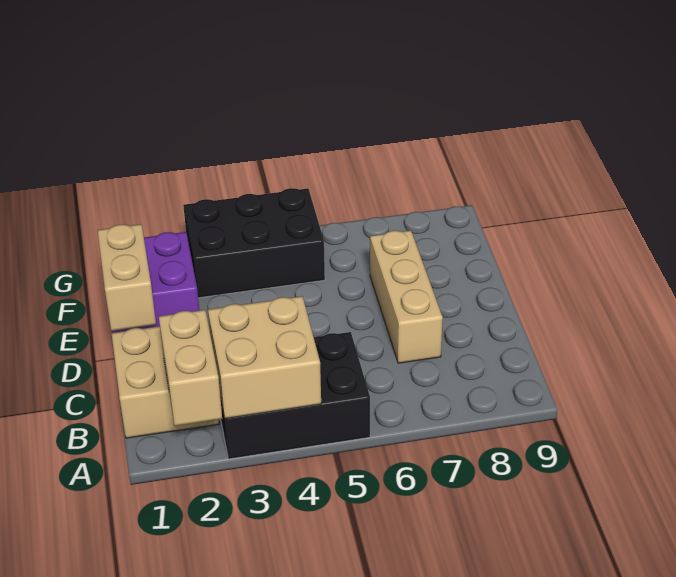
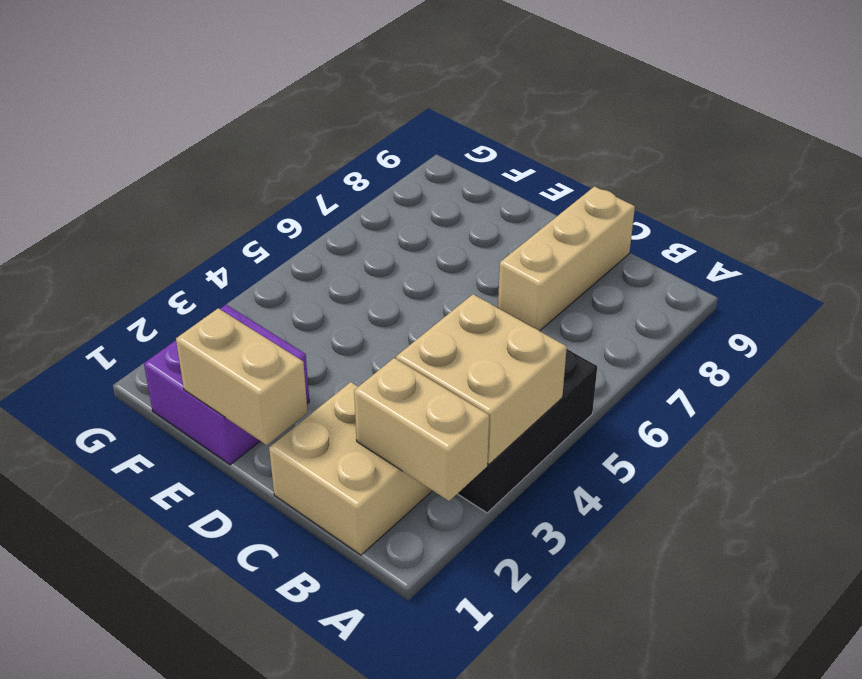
tan brick C7:E7 level 1 -> tan brick C7:C9 level 1
black brick F3:G5 level 1 -> none

